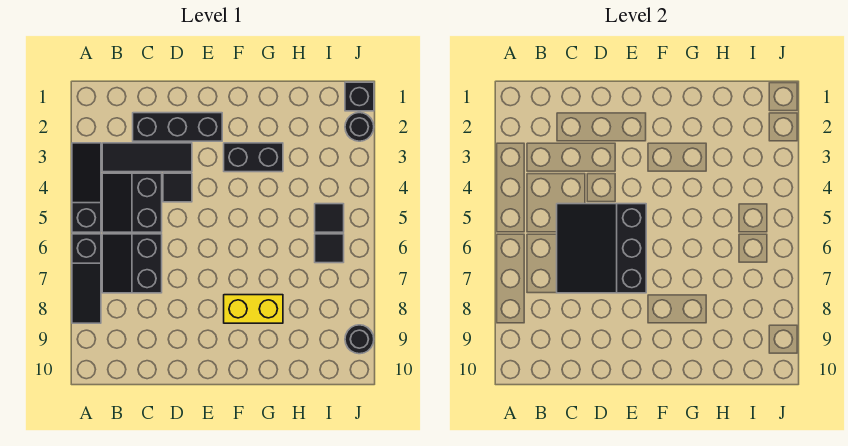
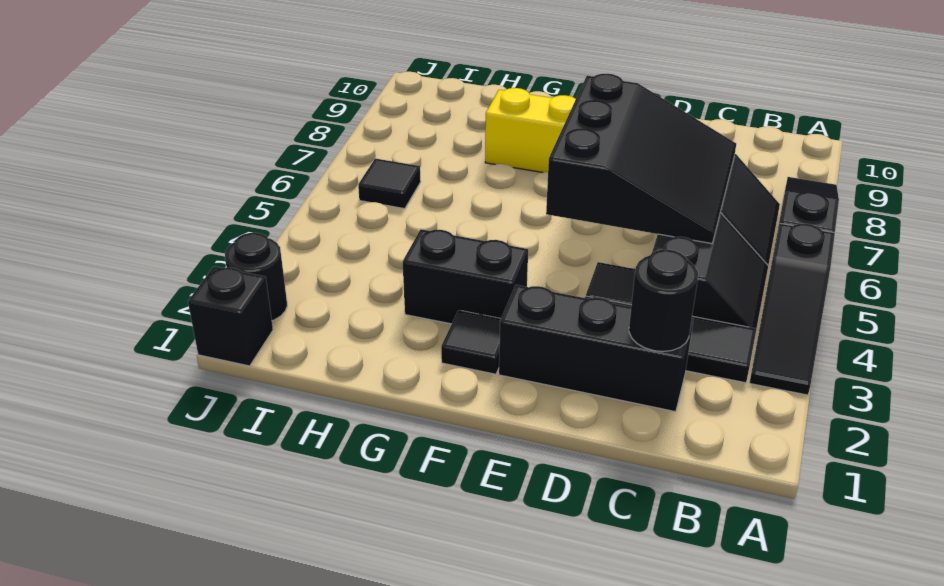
black tile I5 level 1 -> black tile F2 level 1
black round brick J9 level 1 -> black round brick C2 level 2

